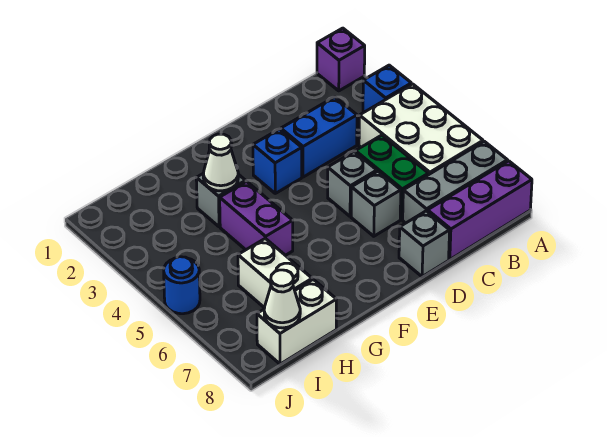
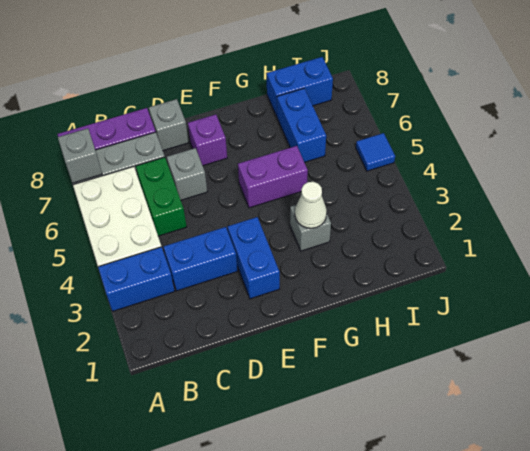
purple brick A1 level 1 -> purple brick E7 level 1
blue brick A3 level 1 -> blue brick A3:B3 level 1
grey brick D5 level 1 -> grey brick A7 level 2
blue brick E3 level 1 -> blue brick E2:E3 level 1
purple brick G4:G5 level 1 -> purple brick F5:G5 level 1
white brick H6:H7 level 1 -> blue brick H6:H7 level 1
white brick H8:I8 level 1 -> blue brick H8:I8 level 1
white cone I8 level 2 -> none
blue round brick J5 level 1 -> blue tile J5 level 1

